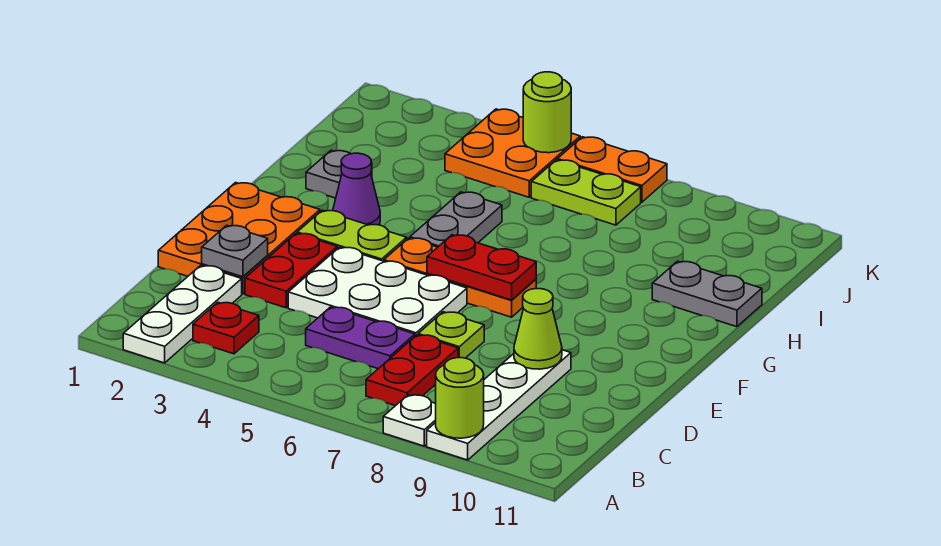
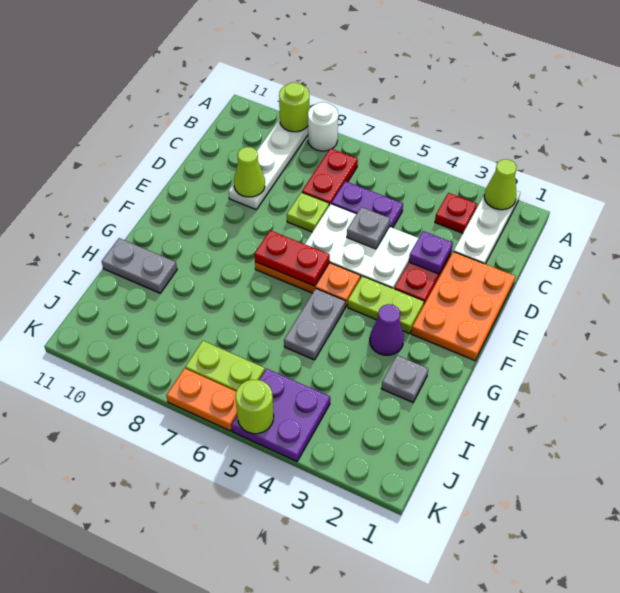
none -> lime cone A2 level 2
white plate A8 level 1 -> white round brick A8 level 1
grey plate D2 level 2 -> grey plate D5 level 2
none -> purple plate D3 level 2
orange plate J4:K5 level 1 -> purple plate J4:K5 level 1

